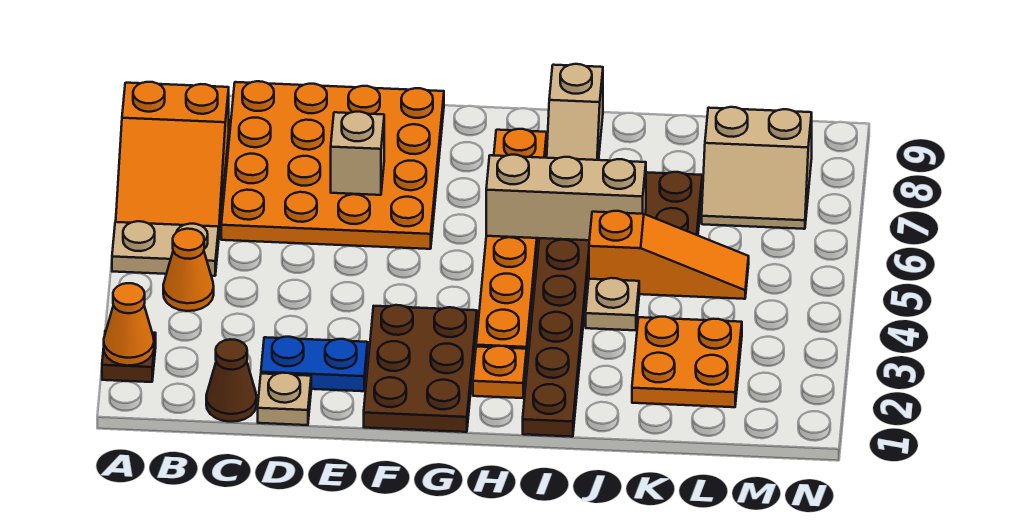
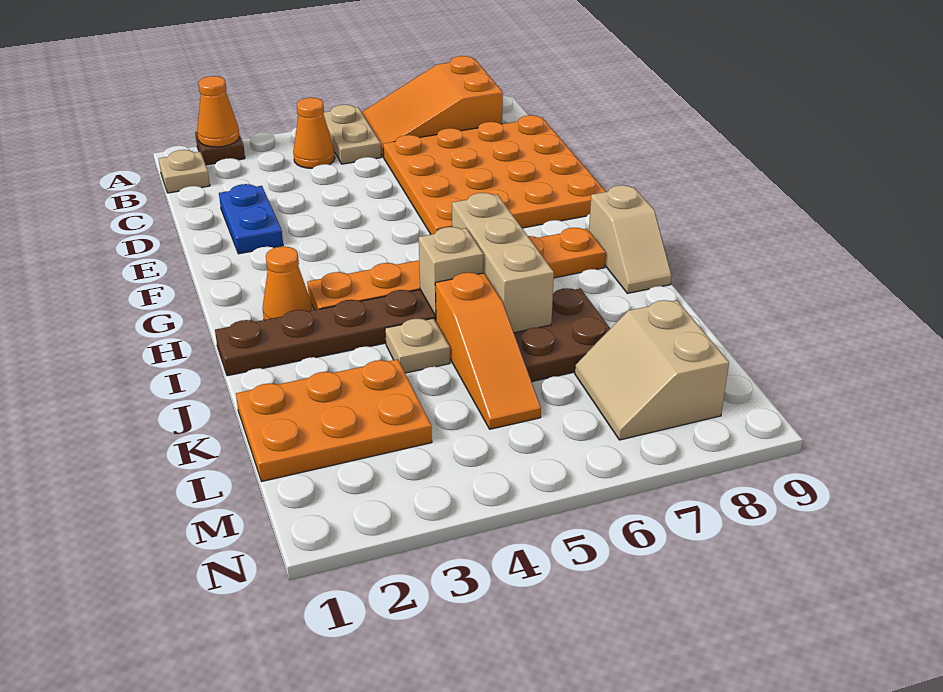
brown cone C1 level 1 -> none
tan plate D1 level 1 -> tan plate B1 level 1
tan brick E7 level 2 -> tan brick I5 level 2
brown plate F1:G3 level 1 -> none
orange plate H2 level 1 -> orange cone H2 level 1
tan slope I8:I9 level 1 top 9 -> tan slope H9:I9 level 1 top H
orange plate K2:L3 level 1 -> orange plate K1:L3 level 1

